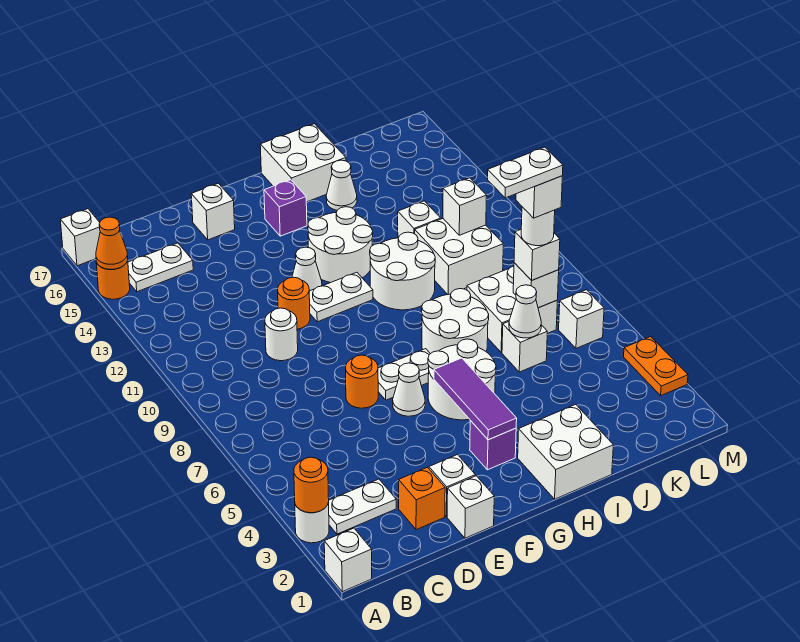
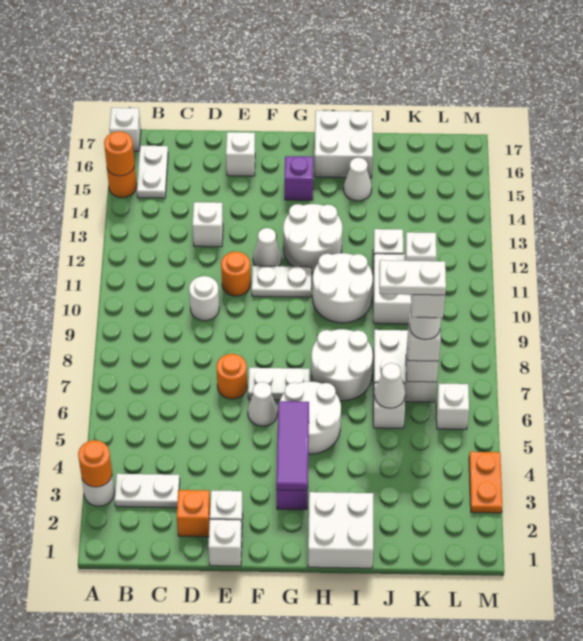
white brick A1 level 1 -> white brick D13 level 1
orange cone A15 level 2 -> orange round brick A15 level 2
white plate B15:C15 level 1 -> white plate B15:B16 level 1

